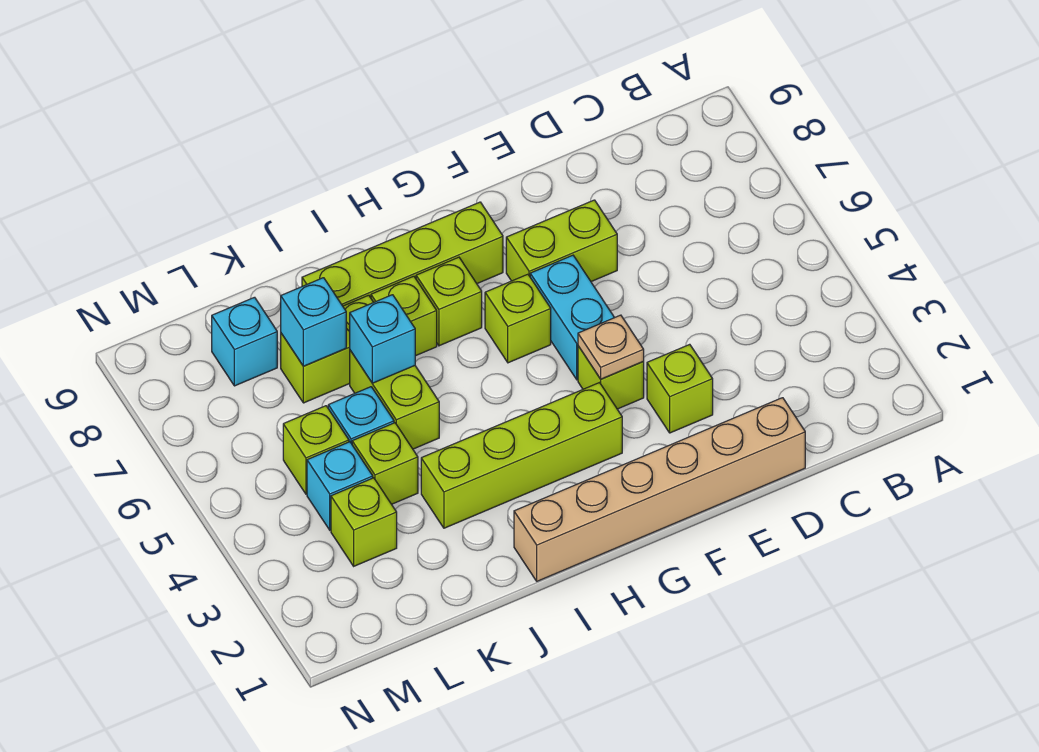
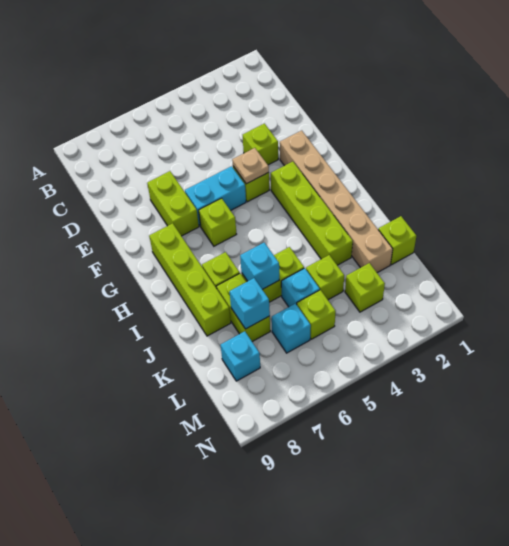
tan brick D1:I1 level 1 -> tan brick F2:K2 level 1
lime brick H7 level 1 -> lime brick K1 level 1
cyan brick L4 level 1 -> cyan brick L6 level 1

